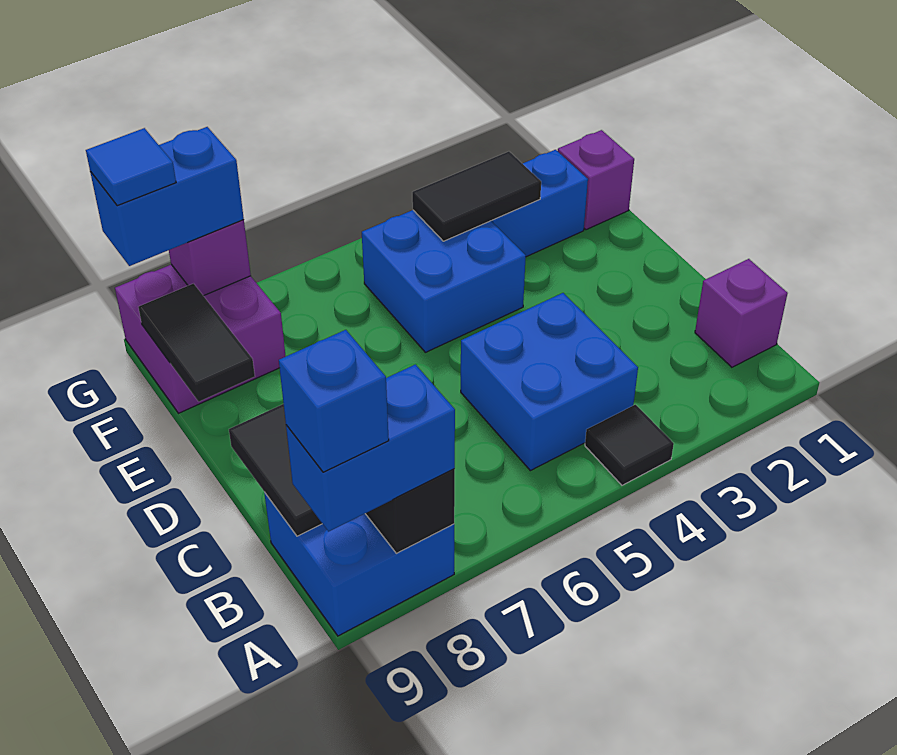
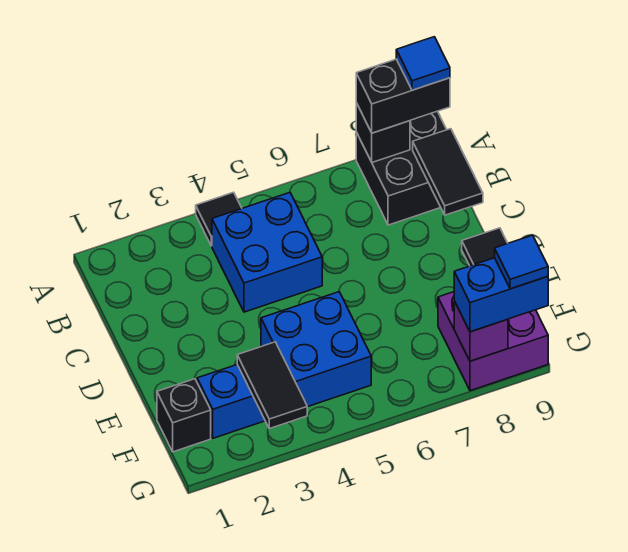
blue brick A8:B9 level 1 -> black brick A8:B9 level 1
blue brick A8:A9 level 3 -> black brick A8:A9 level 3
blue brick A9 level 4 -> blue tile A9 level 4
purple brick B1 level 1 -> none
purple brick F1 level 1 -> black brick F1 level 1
black tile F3:F4 level 2 -> black tile F3:G3 level 2

